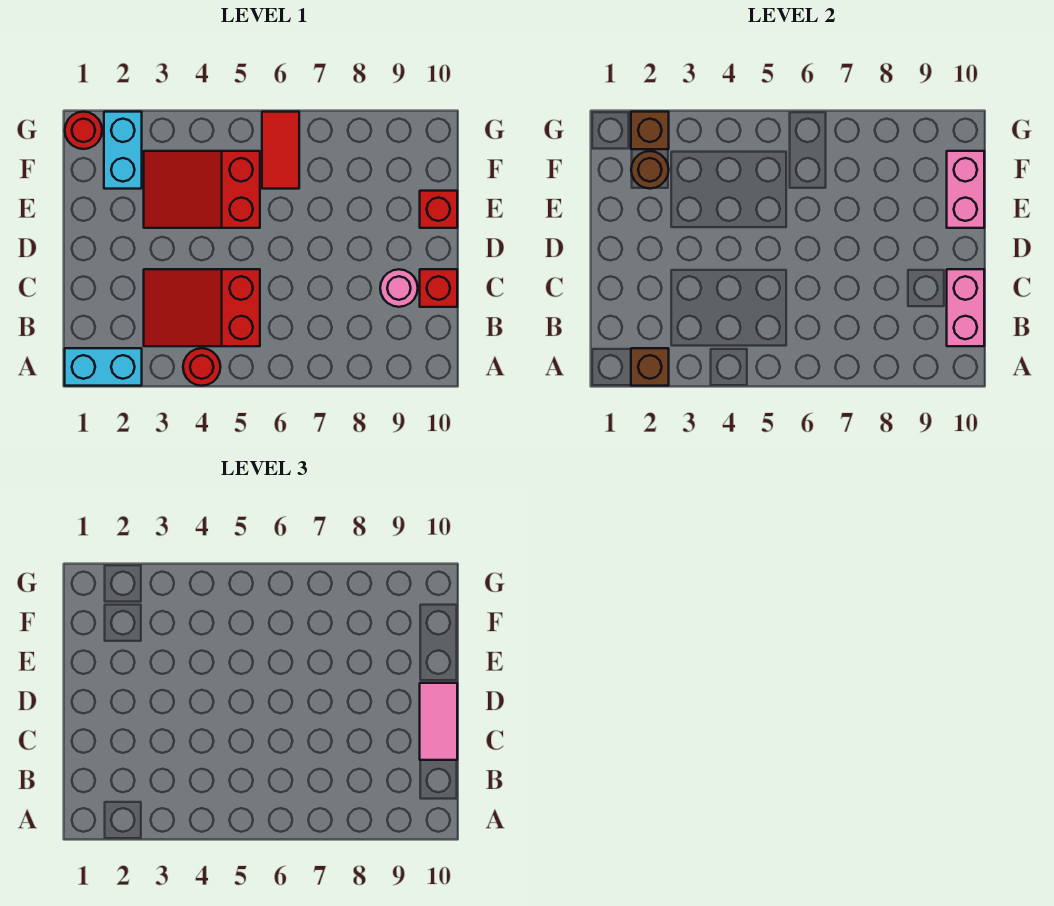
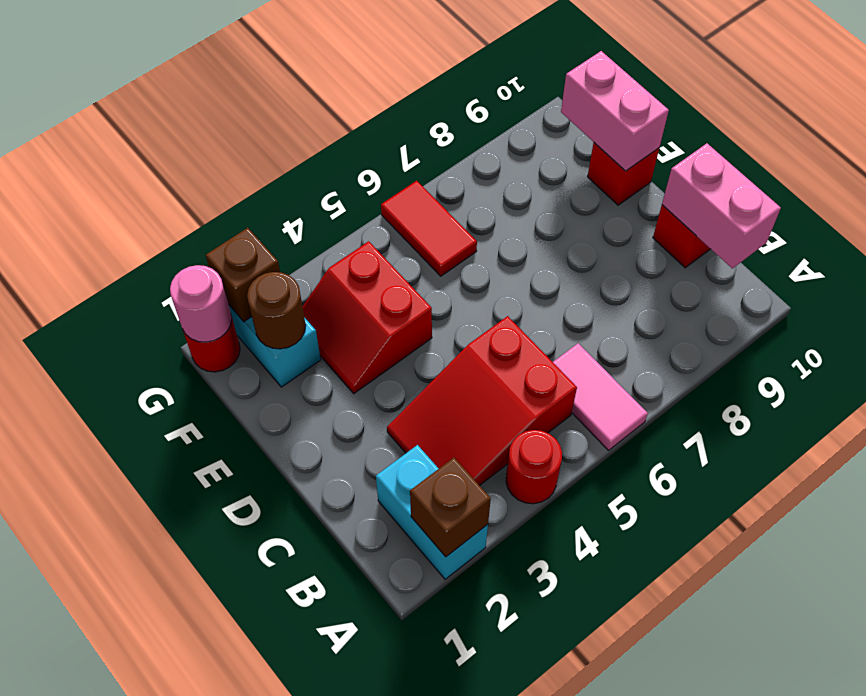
cyan brick A1:A2 level 1 -> cyan brick A2:B2 level 1
pink round brick C9 level 1 -> pink round brick G1 level 2
pink tile C10:D10 level 3 -> pink tile A6:B6 level 1
red slope E3:F5 level 1 top 5 -> red slope E3:F4 level 1 top 4

